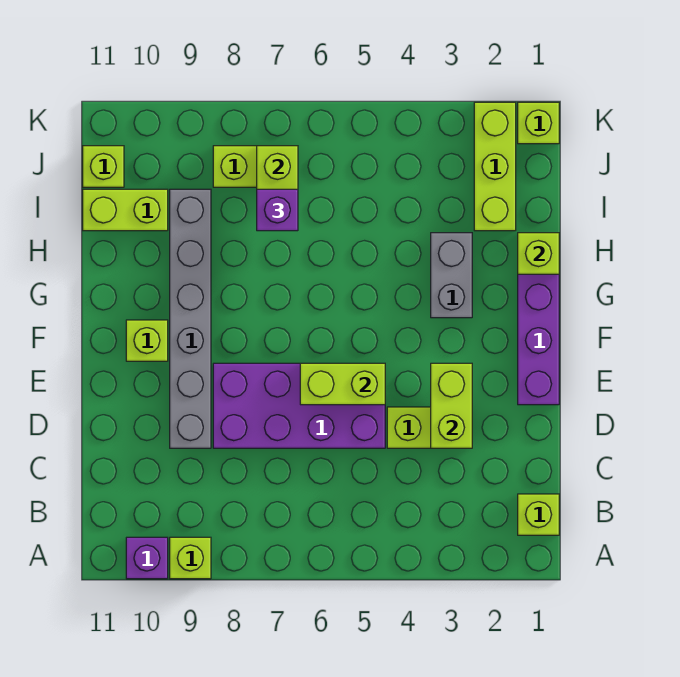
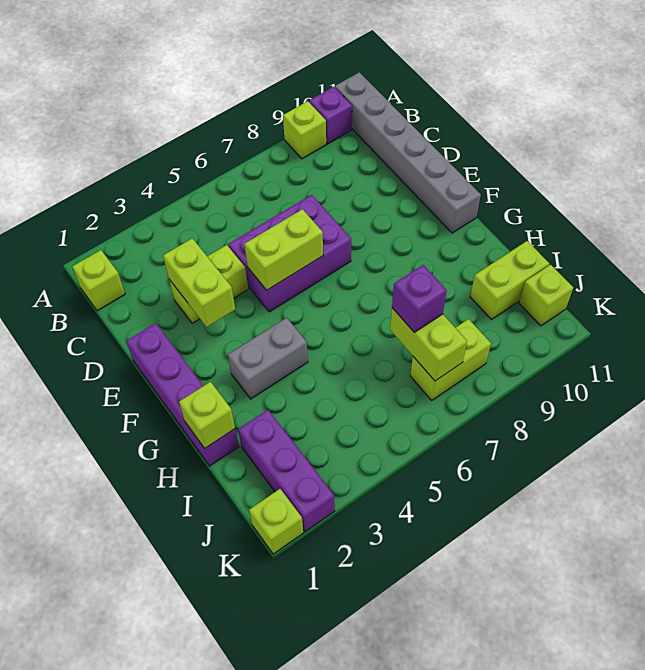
purple brick D5:E8 level 1 -> purple brick D5:E7 level 1
grey brick D9:I9 level 1 -> grey brick A11:F11 level 1
lime brick F10 level 1 -> none
grey brick G3:H3 level 1 -> grey brick G3:G4 level 1
lime brick I2:K2 level 1 -> purple brick I2:K2 level 1

